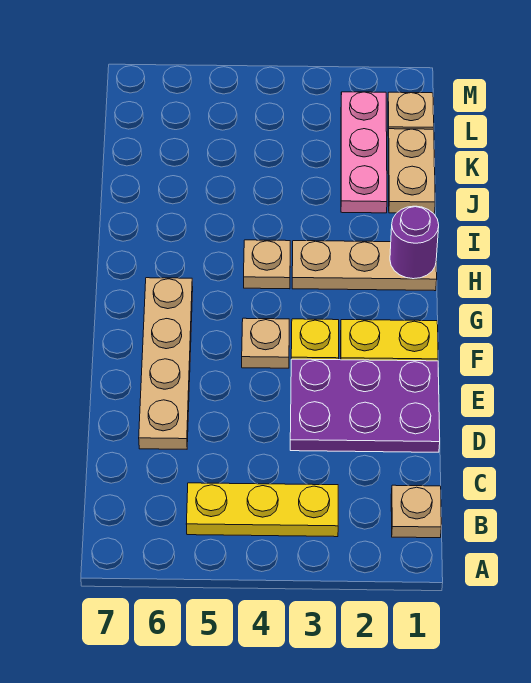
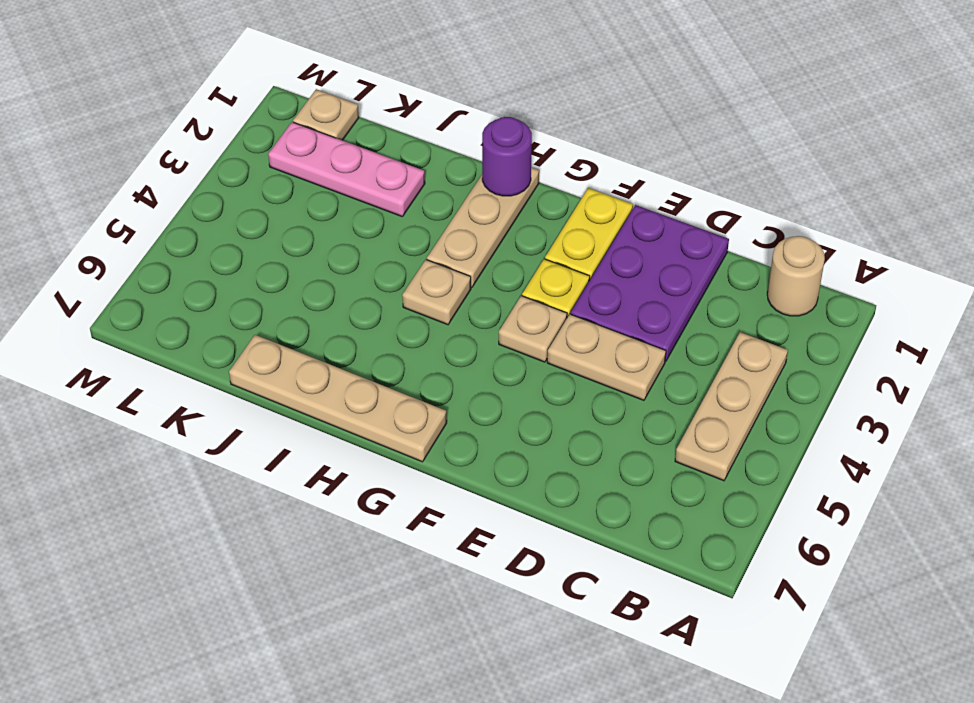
tan plate B1 level 1 -> tan round brick B1 level 1
yellow plate B3:B5 level 1 -> tan plate B3:B5 level 1
tan plate D6:G6 level 1 -> tan plate G7:J7 level 1
tan plate J1:K1 level 1 -> tan plate D4:E4 level 1

